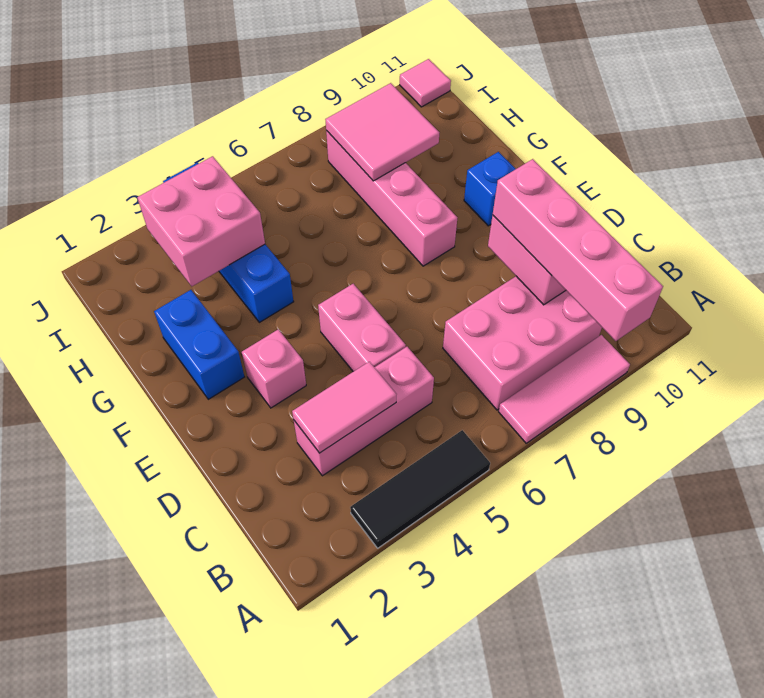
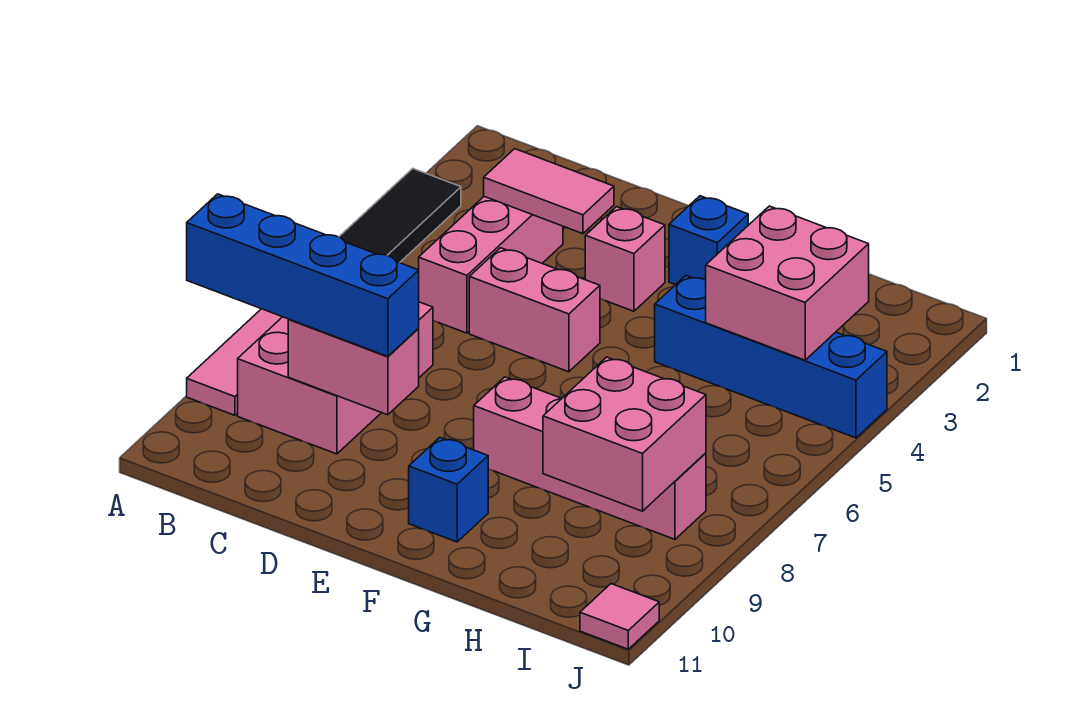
pink brick A9:D9 level 3 -> blue brick A9:D9 level 3
pink tile C3:C4 level 2 -> pink tile C3:D3 level 2
blue brick F2:G2 level 1 -> blue brick F2 level 1
pink tile H8:I9 level 2 -> pink brick H8:I9 level 2

